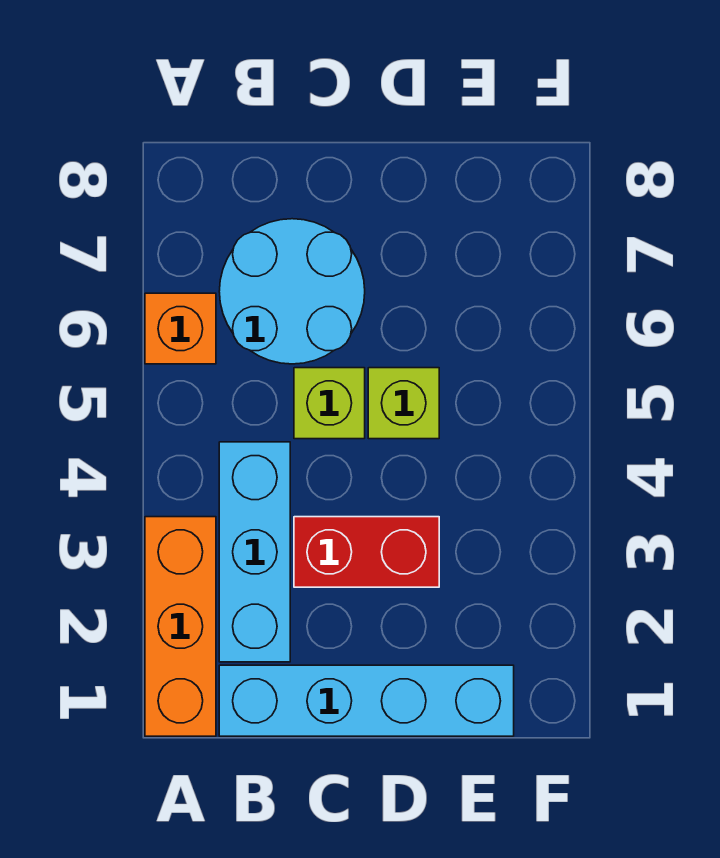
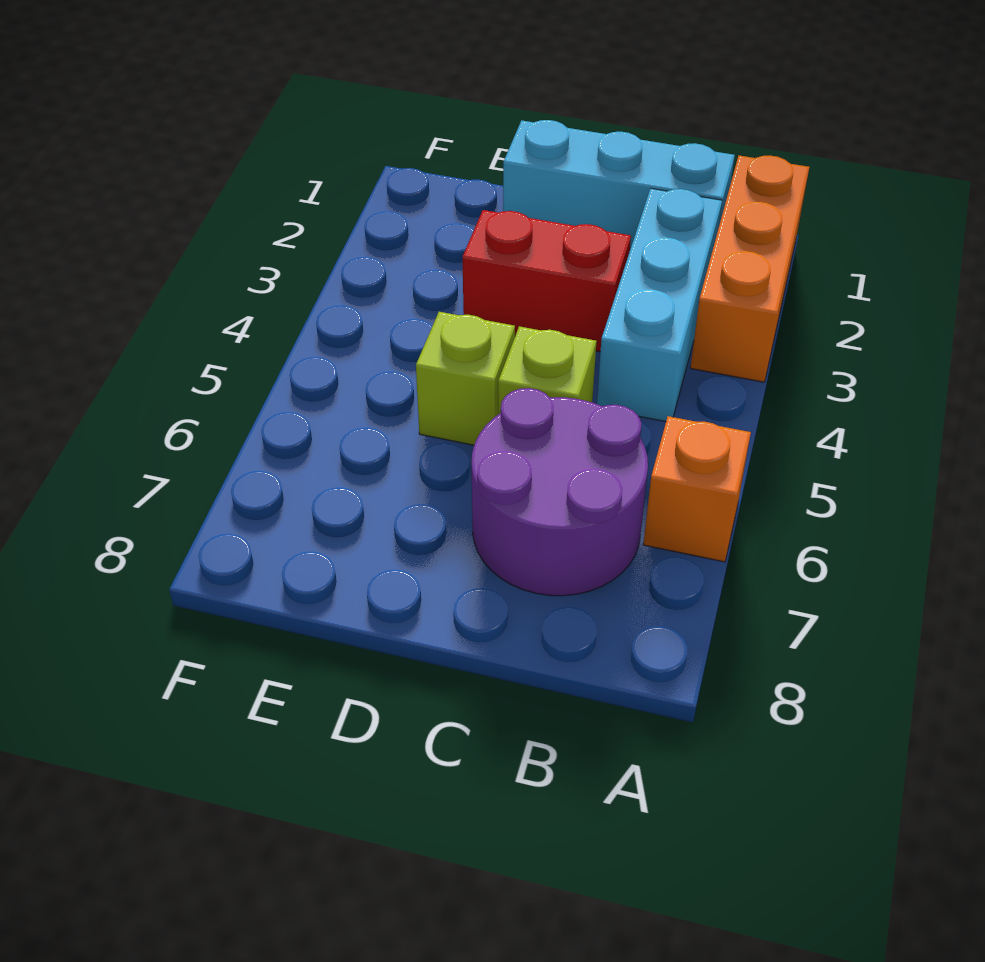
cyan brick B1:E1 level 1 -> cyan brick B1:D1 level 1
cyan round brick B6:C7 level 1 -> purple round brick B6:C7 level 1

